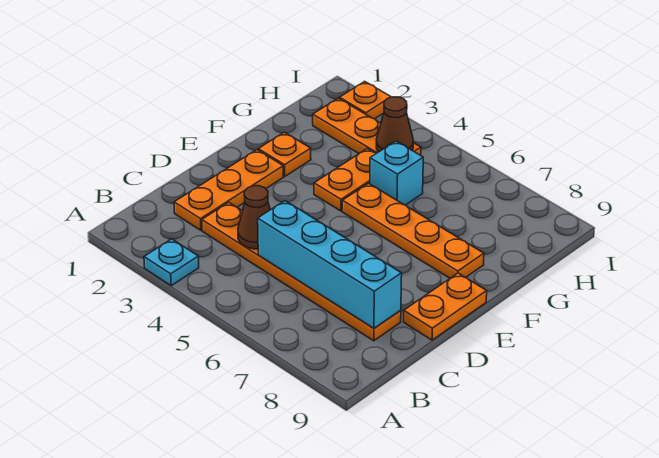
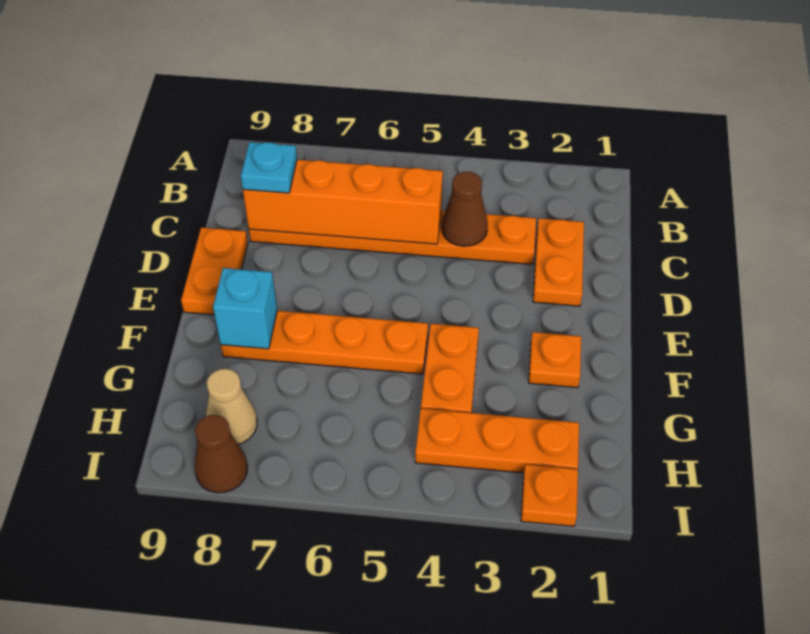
cyan plate A3 level 1 -> cyan plate C8 level 3
orange plate C2:E2 level 1 -> orange plate C2:D2 level 1
cyan brick C5:C8 level 2 -> orange brick C5:C8 level 2
cyan brick G5 level 1 -> cyan brick F8 level 2
brown cone H4 level 2 -> brown cone I8 level 1
none -> tan cone H8 level 1

